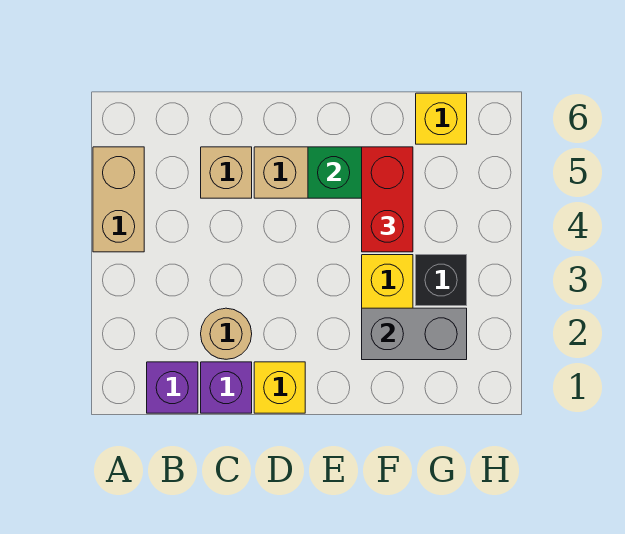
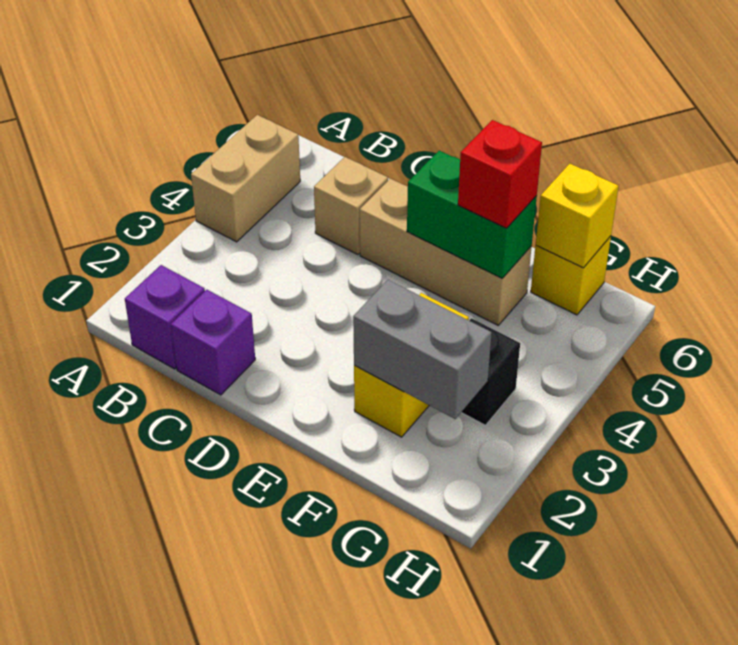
tan round brick C2 level 1 -> none
yellow brick D1 level 1 -> yellow brick G6 level 2
red brick F4:F5 level 3 -> red brick F5 level 3

